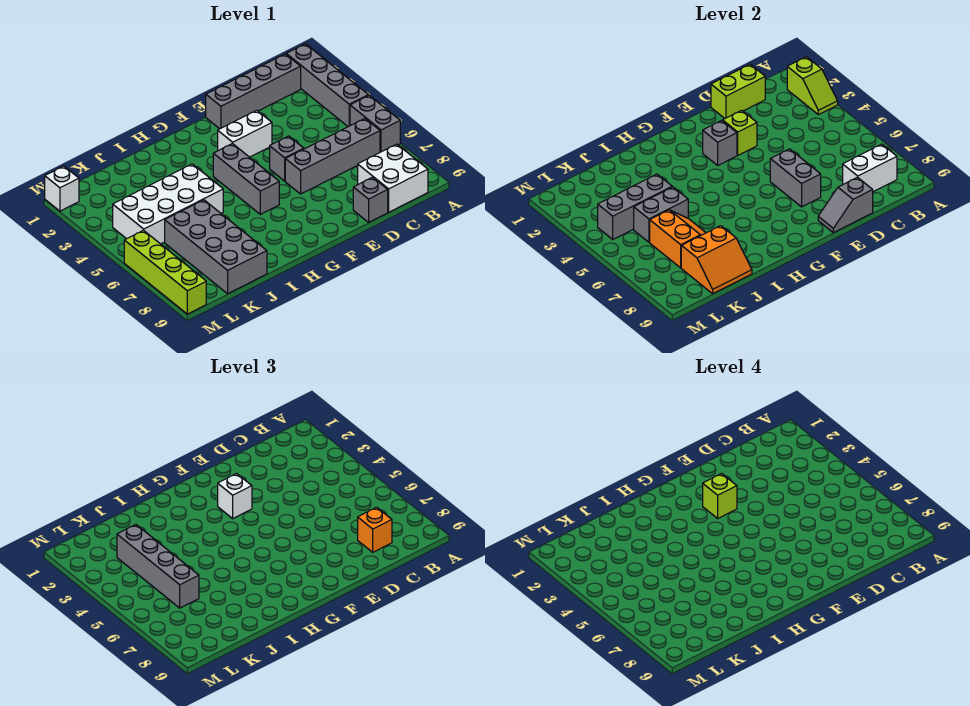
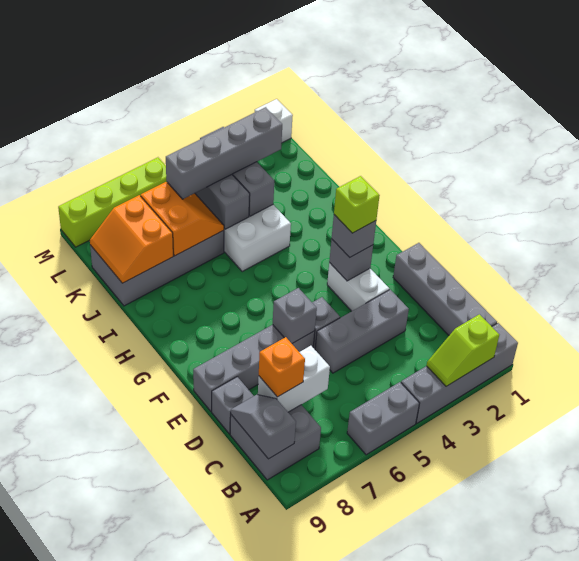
grey brick B6:E6 level 1 -> grey brick E6:E9 level 1
white brick B8:C9 level 1 -> grey brick B8:C9 level 1
white brick B8:C8 level 2 -> white brick C7:C8 level 2
lime brick C1:D1 level 2 -> none
grey slope D9:E9 level 2 top D -> grey slope B9:C9 level 2 top B
lime brick E3 level 2 -> none
grey brick E6:E7 level 2 -> grey brick E6 level 2
white brick F3 level 3 -> grey brick F3 level 3
grey brick G4:G6 level 1 -> grey brick D3:D5 level 1
orange slope J6:K7 level 2 top K -> orange slope J6:K7 level 2 top 7

